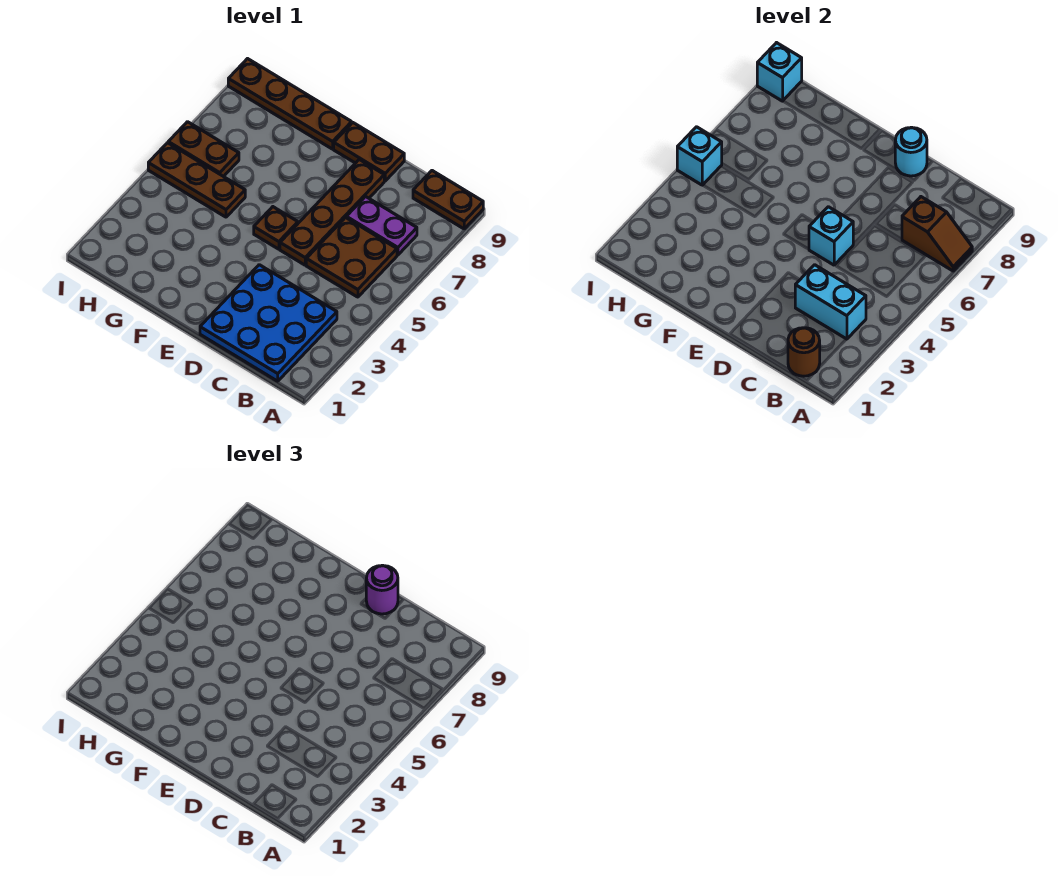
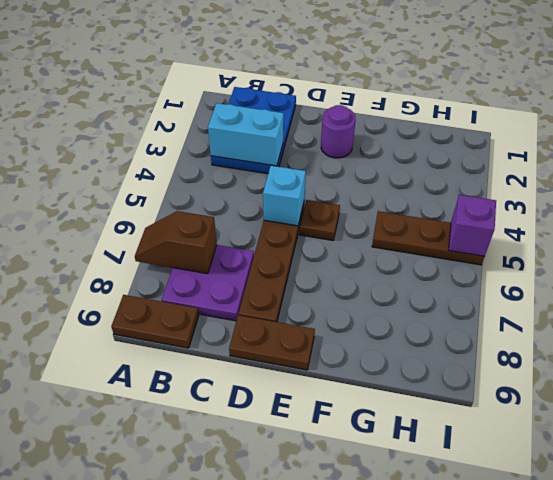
blue plate B1:D3 level 1 -> blue plate B1:C3 level 1
brown round brick B1 level 2 -> none
brown plate B5:C6 level 1 -> none
purple plate B7:C7 level 1 -> purple plate B7:C8 level 1
cyan round brick D9 level 2 -> none
purple round brick D9 level 3 -> purple round brick E2 level 1
brown plate F9:I9 level 1 -> none
brown plate H6:I6 level 1 -> none
cyan brick I5 level 2 -> purple brick I5 level 2
cyan brick I9 level 2 -> none

